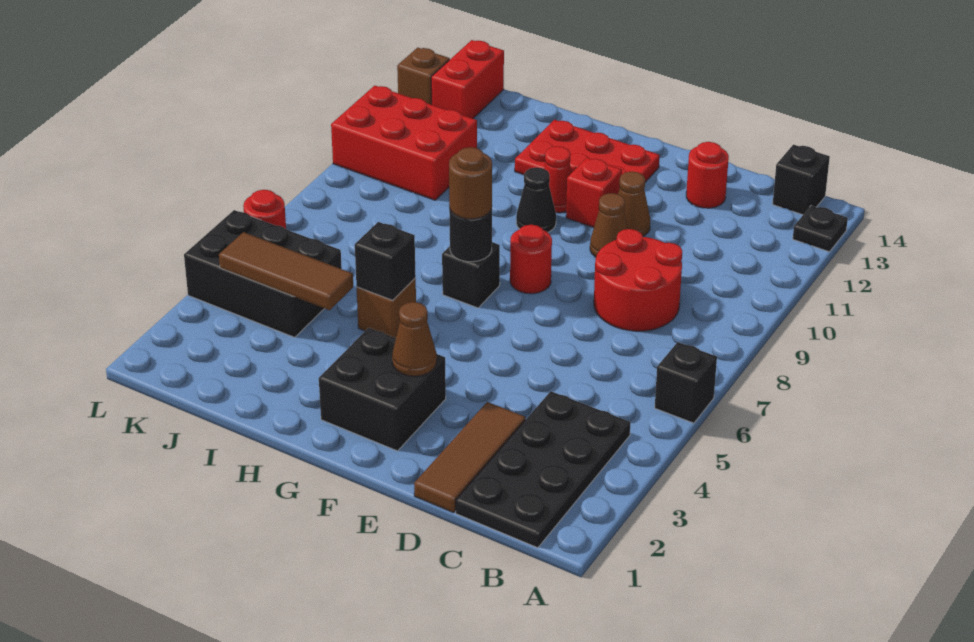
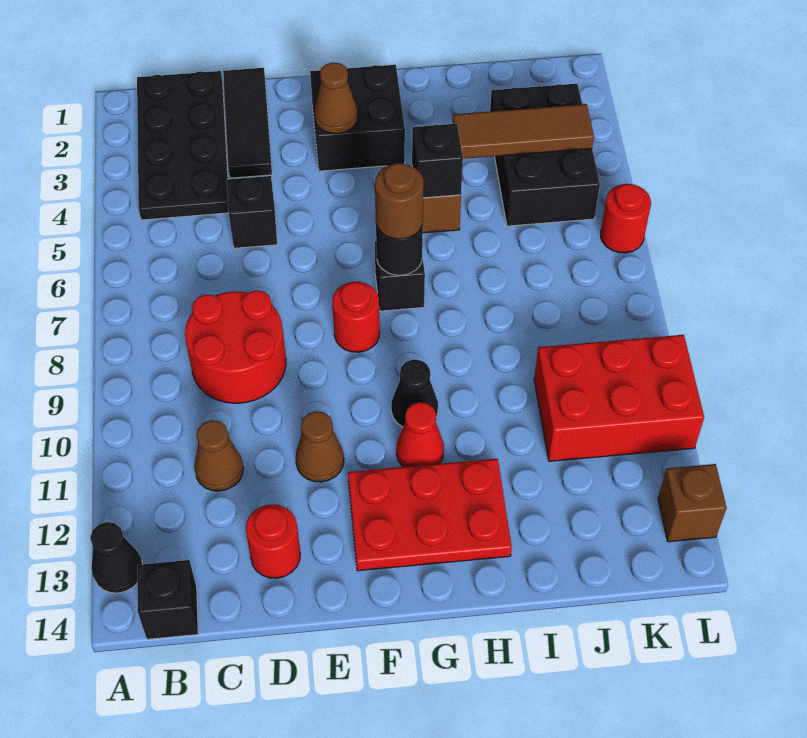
black brick A6 level 1 -> black brick D5 level 1
black plate A13 level 1 -> black cone A13 level 1
brown tile D1:D3 level 1 -> black tile D1:D3 level 1
brown cone E10 level 1 -> brown cone C11 level 1
red brick F11 level 1 -> none
black brick J4:L5 level 1 -> black brick J3:K5 level 1
red brick K13:K14 level 1 -> none

